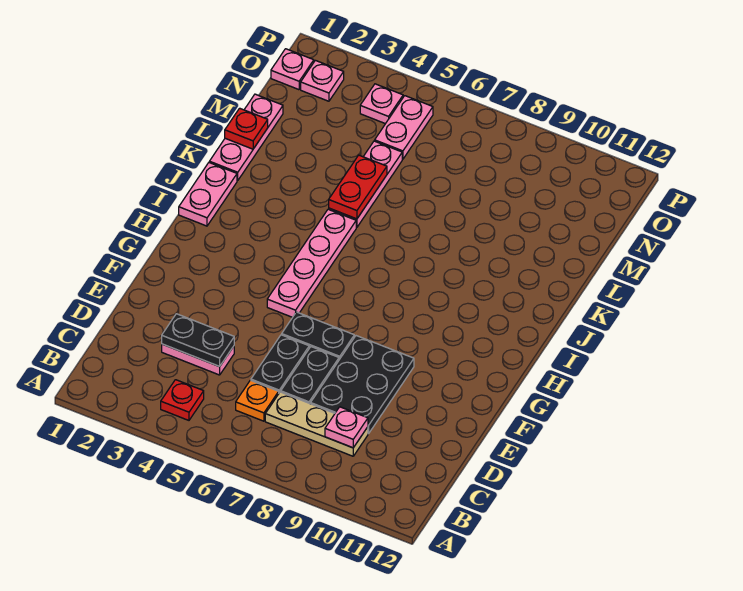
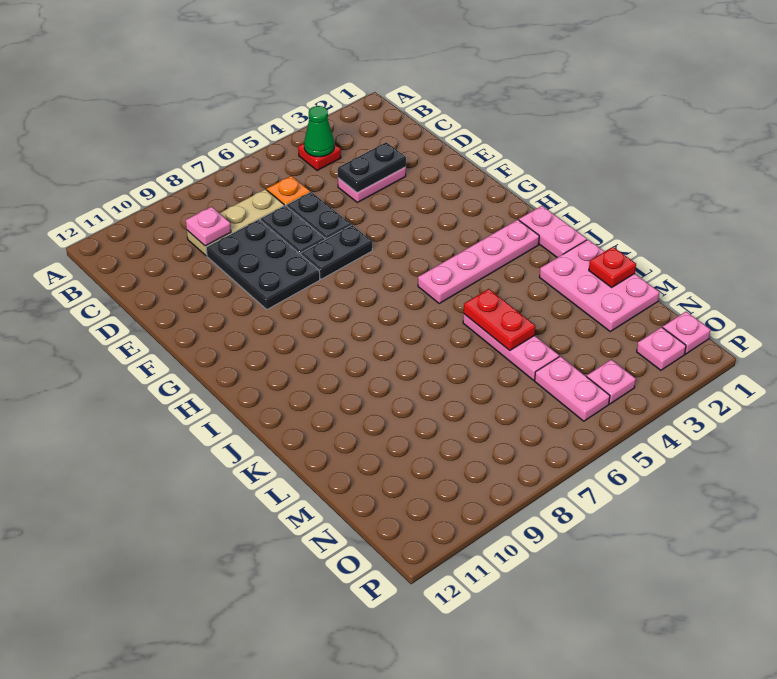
none -> green cone B4 level 2
pink plate G5:J5 level 1 -> pink plate I2:I5 level 1
pink plate K1:M1 level 1 -> pink plate K1:M2 level 1

